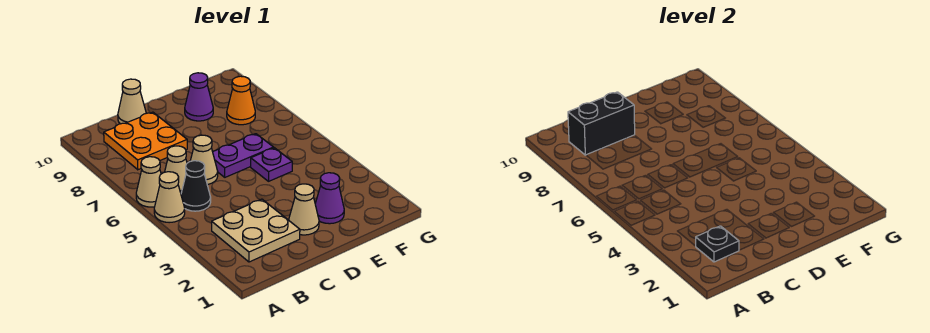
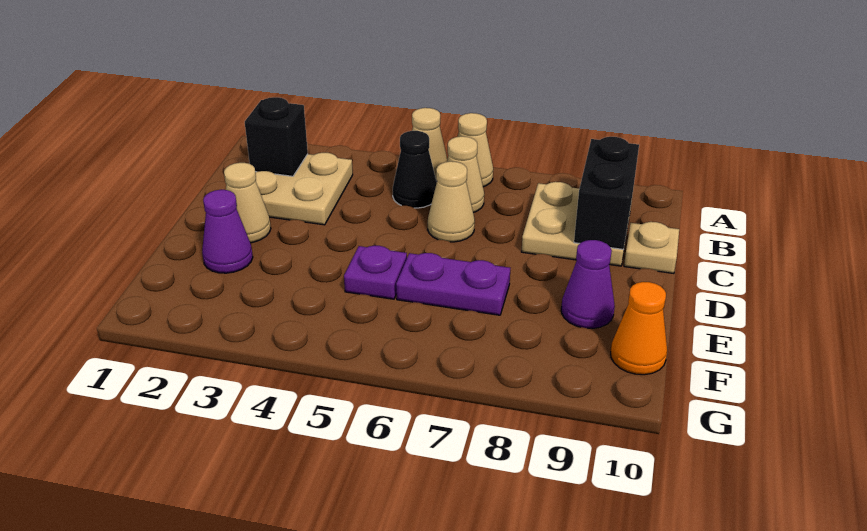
black plate B2 level 2 -> black brick B2 level 2
orange plate B8:C9 level 1 -> tan plate B8:C9 level 1
tan cone C10 level 1 -> tan plate C10 level 1
purple plate D6:E6 level 1 -> purple plate E6:E7 level 1
orange cone F8 level 1 -> orange cone F10 level 1

